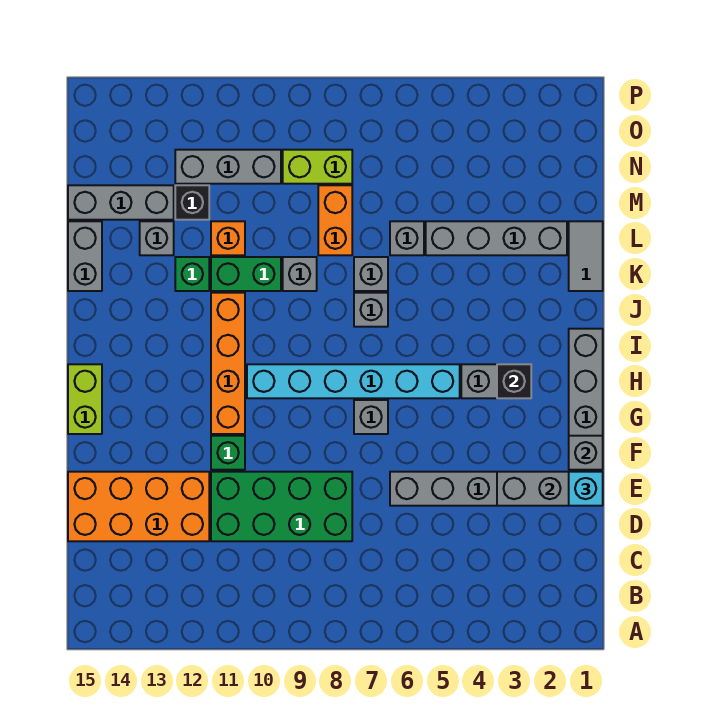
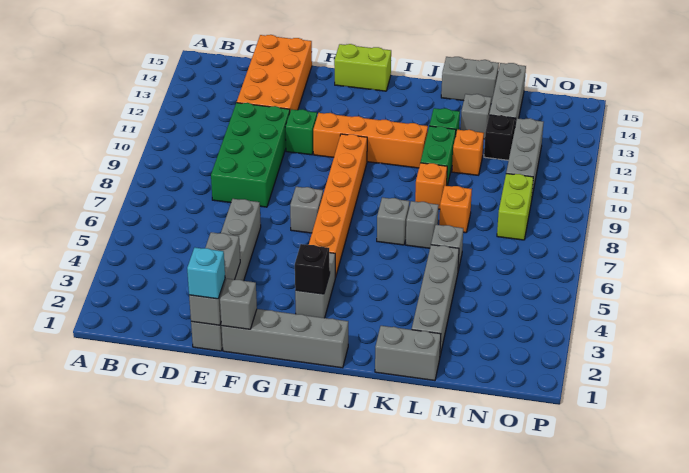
cyan brick H5:H10 level 1 -> orange brick H5:H10 level 1
grey tile K1:L1 level 1 -> grey brick K1:L1 level 1
grey brick K9 level 1 -> orange brick K9 level 1
orange brick L8:M8 level 1 -> orange brick L8 level 1

